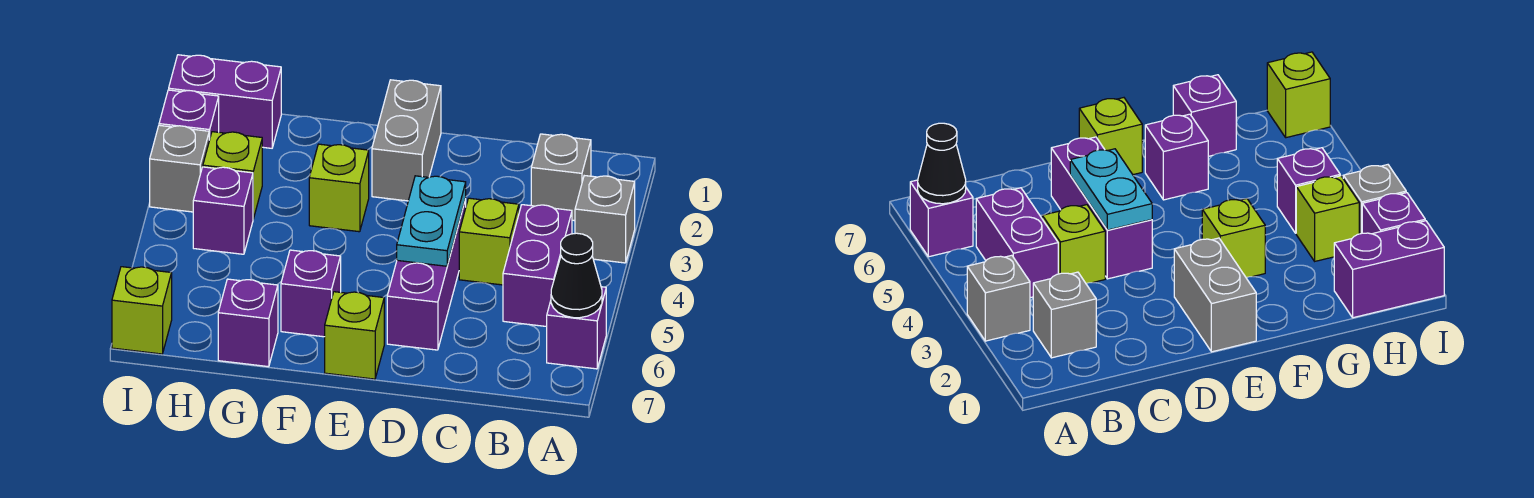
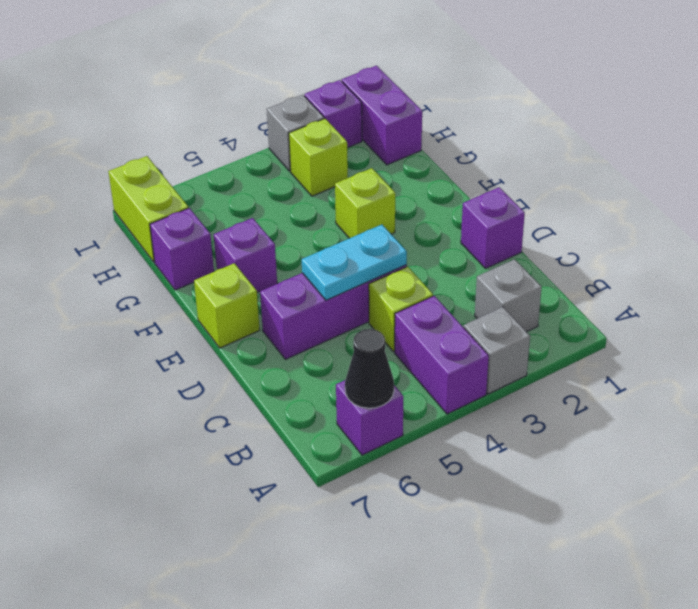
purple brick B4:B5 level 1 -> purple brick A4:B4 level 1
grey brick E1:E2 level 1 -> none
purple brick H4 level 1 -> purple brick D1 level 1
lime brick I7 level 1 -> lime brick H7:I7 level 1

